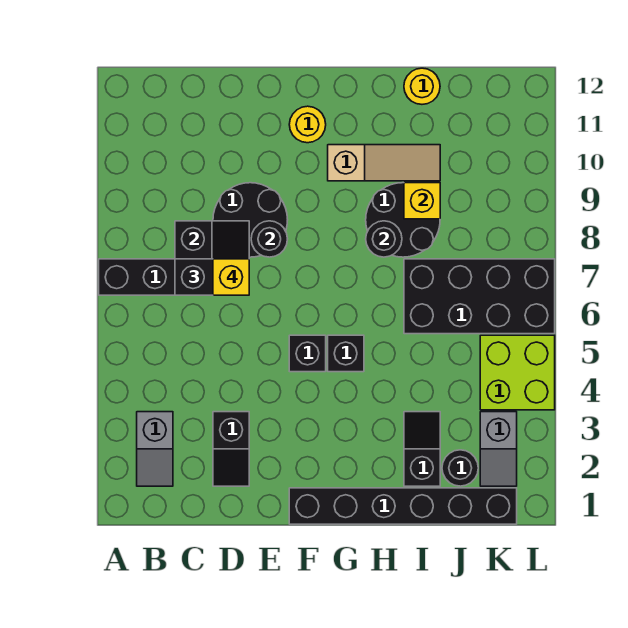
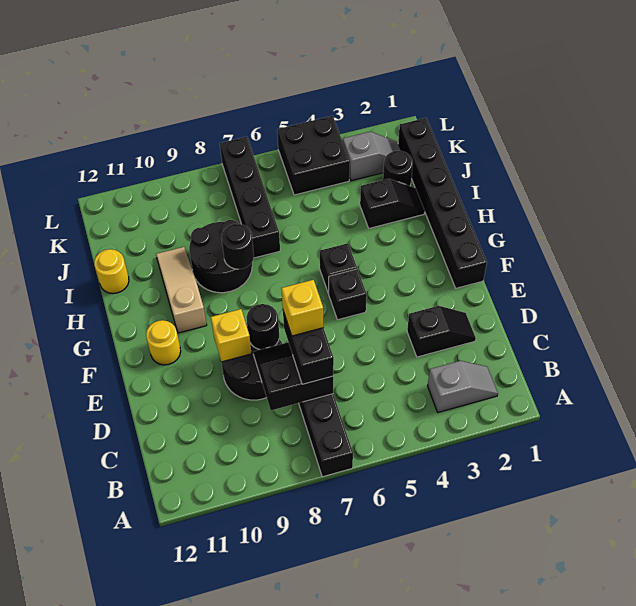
black slope I2:I3 level 1 top 2 -> black slope I2:I3 level 1 top 3
black brick I6:L7 level 1 -> black brick I7:L7 level 1
yellow brick I9 level 2 -> yellow brick E9 level 2
lime brick K4:L5 level 1 -> black brick K4:L5 level 1

